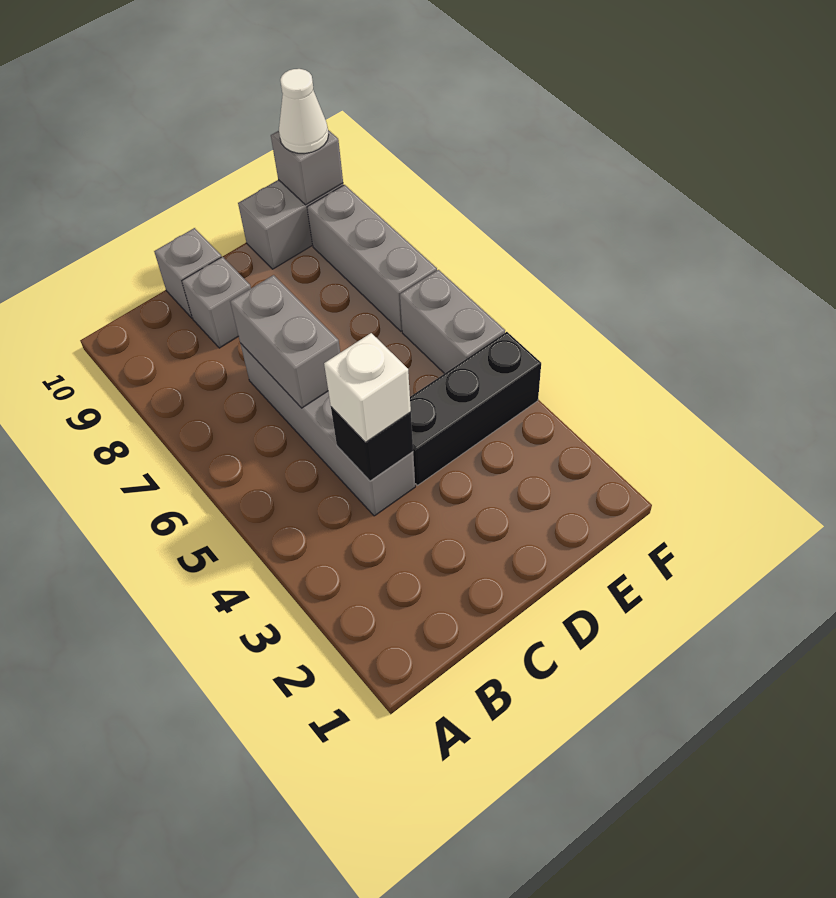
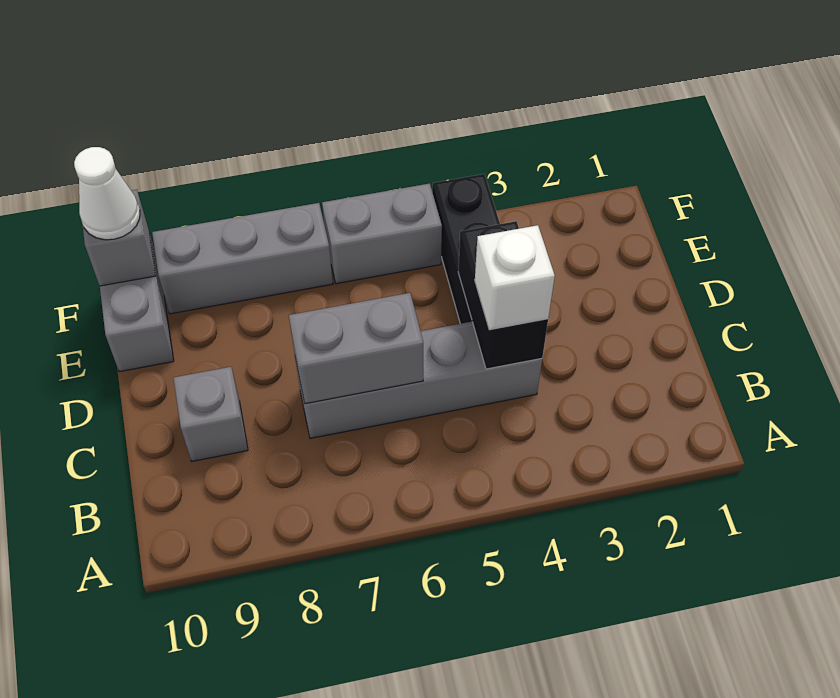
black brick C4 level 2 -> black brick C4:D4 level 2
grey brick C10 level 1 -> none

